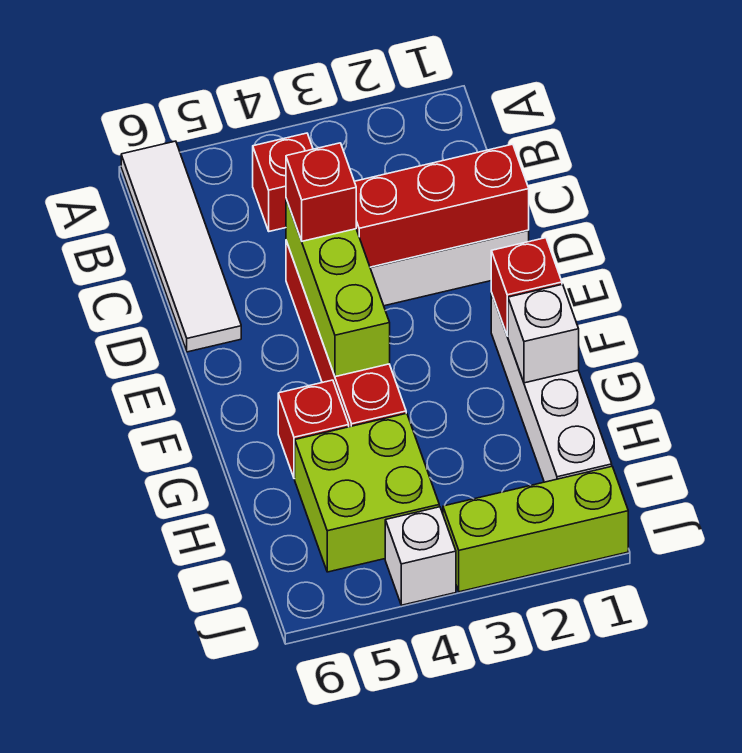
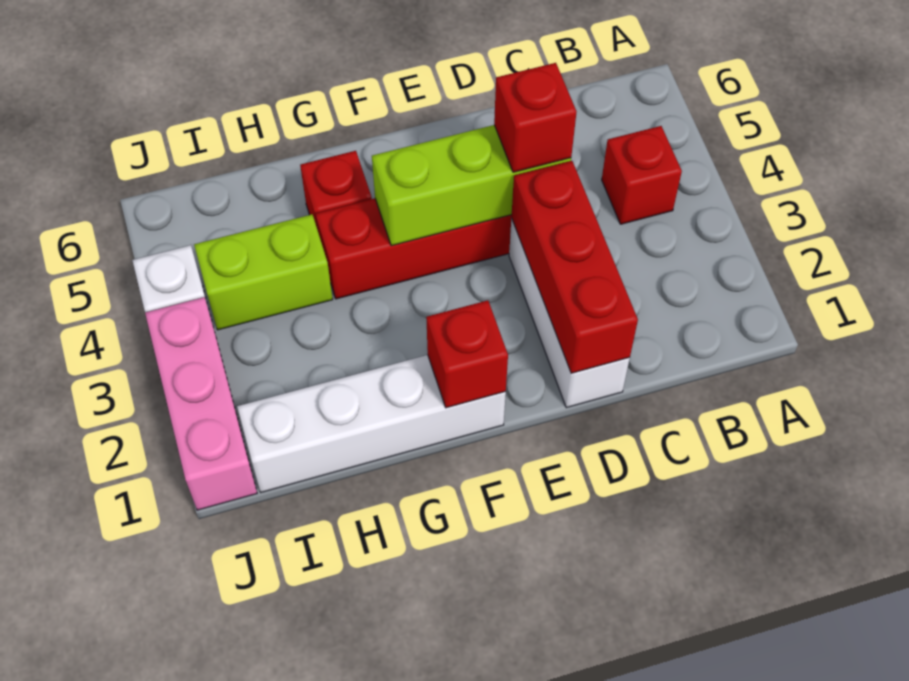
white tile A6:D6 level 1 -> none
white brick G1 level 2 -> none
lime brick H4:I5 level 1 -> lime brick H4:I4 level 1
lime brick J1:J3 level 1 -> pink brick J1:J3 level 1

